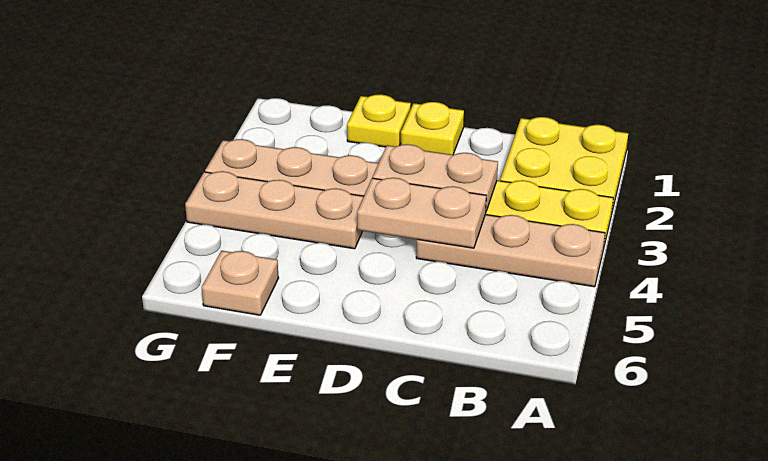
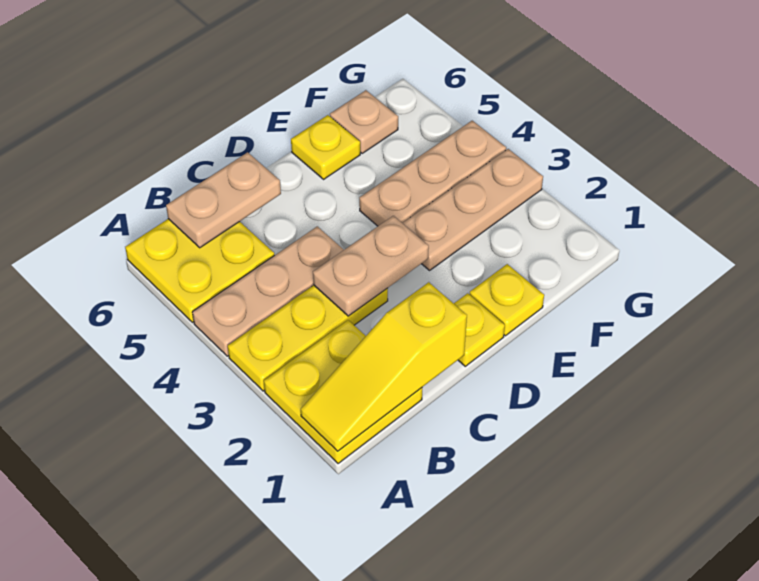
none -> yellow slope A1:C1 level 2 top C
none -> yellow plate A5:B6 level 1
tan plate C4:D4 level 2 -> tan plate B6:C6 level 2
none -> yellow plate E6 level 1

